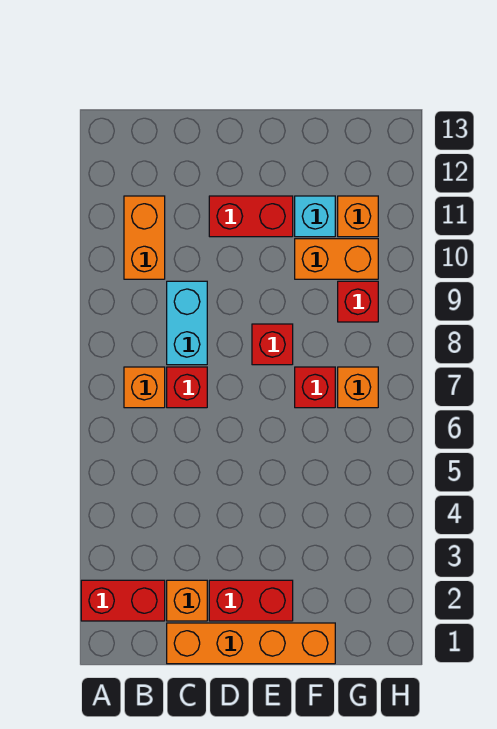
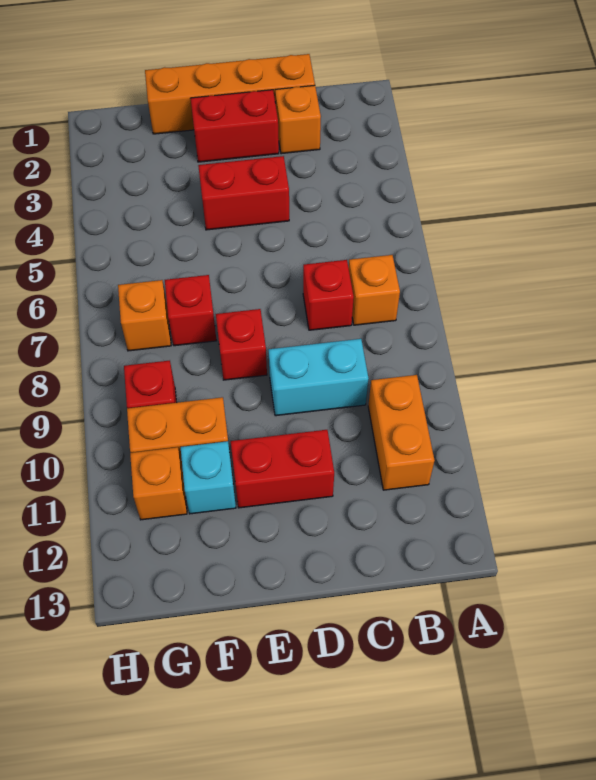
red brick A2:B2 level 1 -> red brick D4:E4 level 1
cyan brick C8:C9 level 1 -> cyan brick C9:D9 level 1

